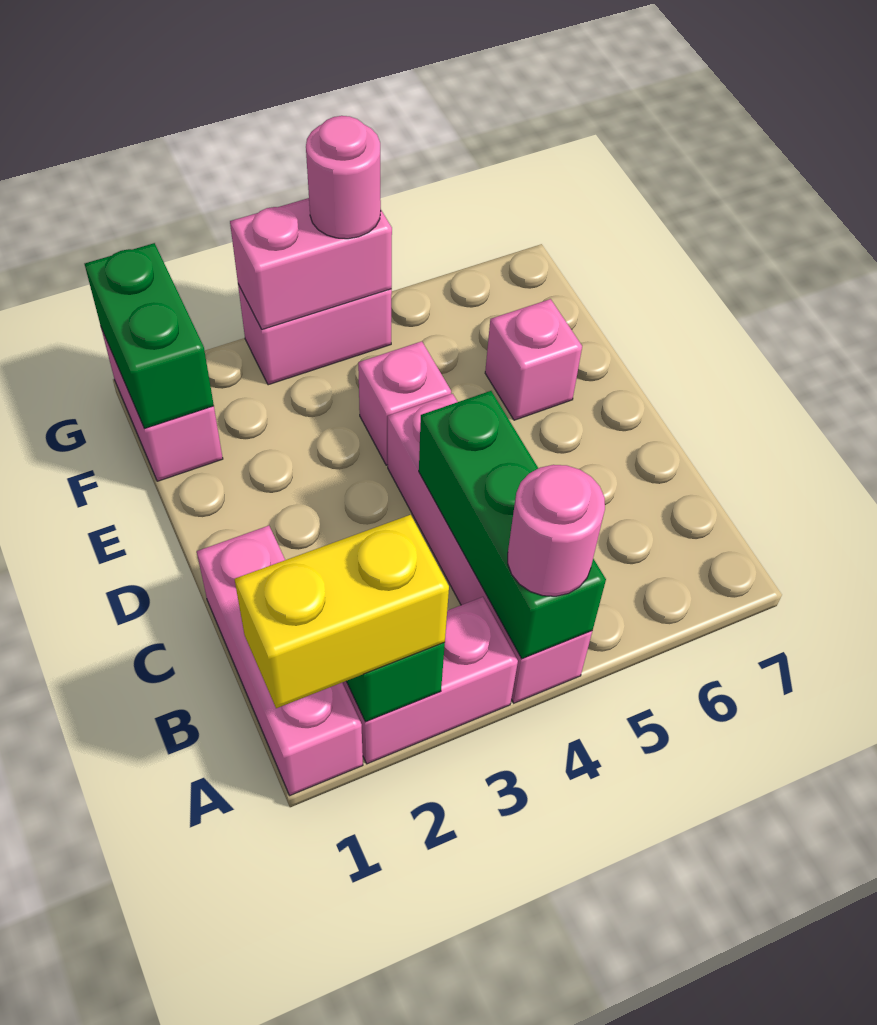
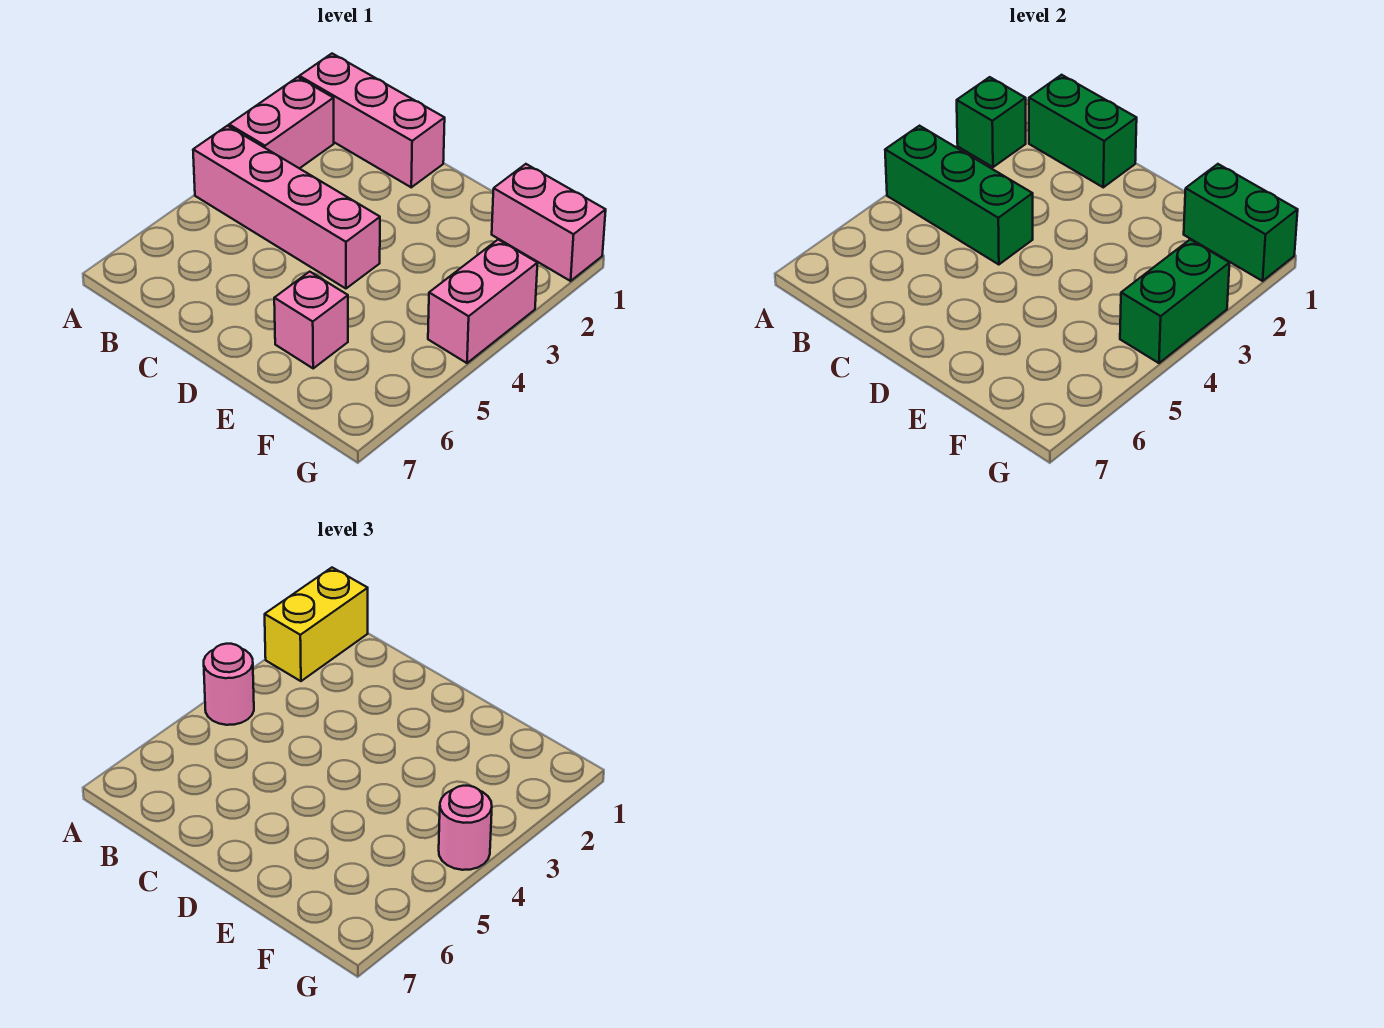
none -> green brick B1:C1 level 2
pink brick E4 level 1 -> none
pink brick G3:G4 level 2 -> green brick G3:G4 level 2

